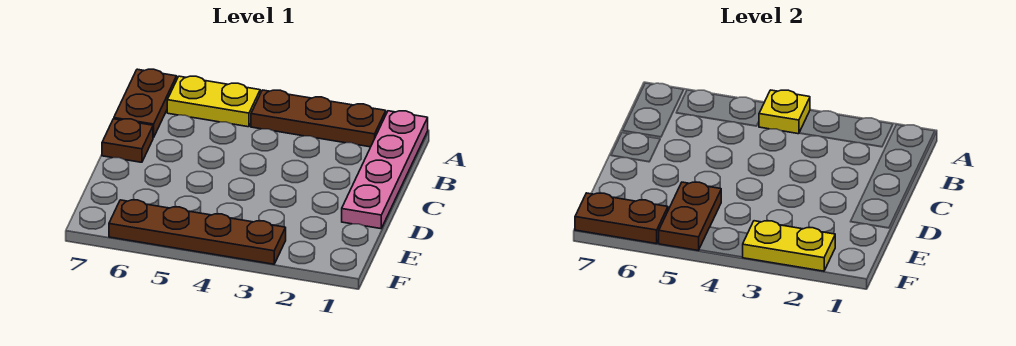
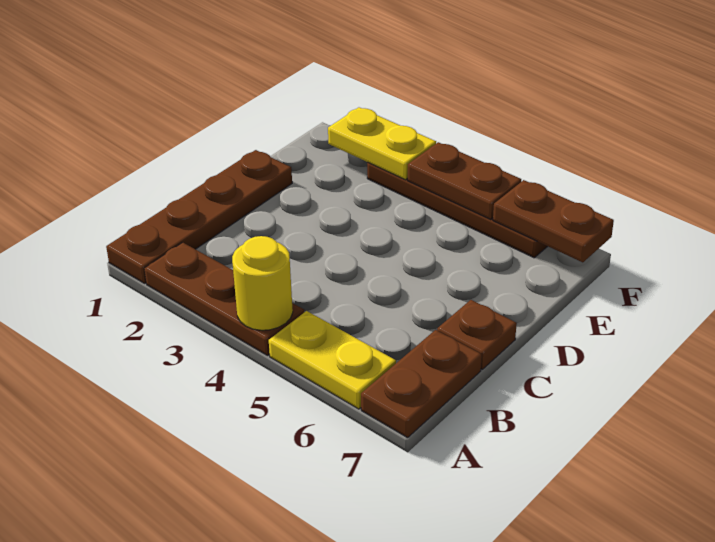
pink plate A1:D1 level 1 -> brown plate A1:D1 level 1
yellow plate A4 level 2 -> yellow round brick A4 level 2
brown plate E5:F5 level 2 -> brown plate F4:F5 level 2

